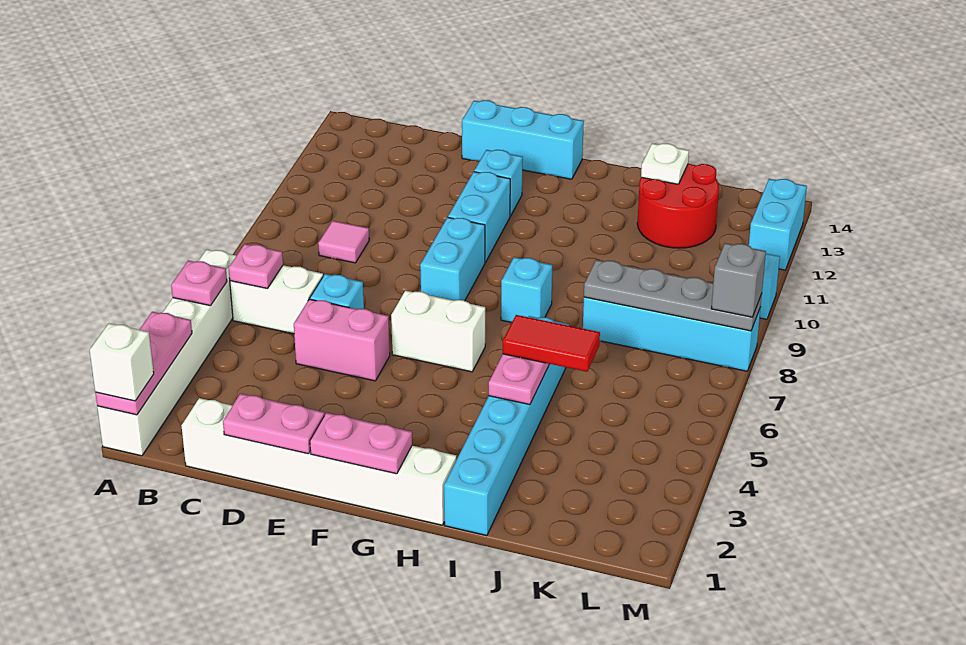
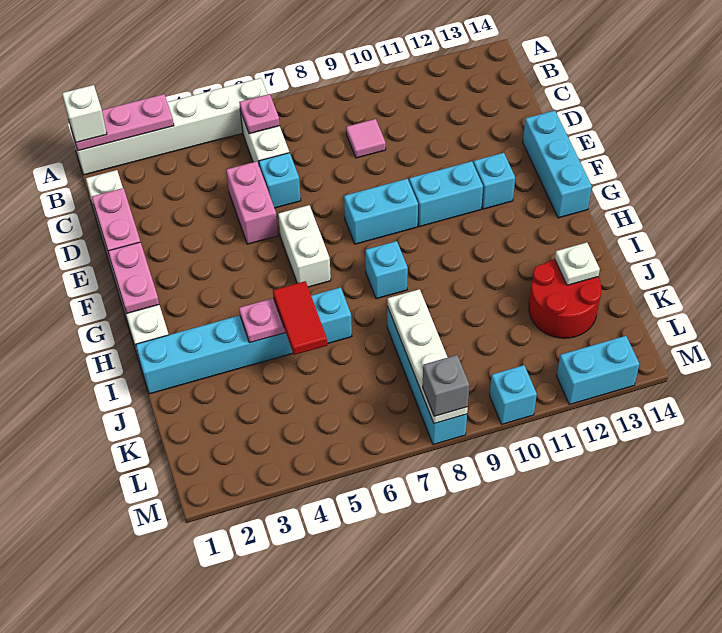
pink plate A5 level 2 -> none
grey plate J8:M8 level 2 -> white plate J8:M8 level 2

